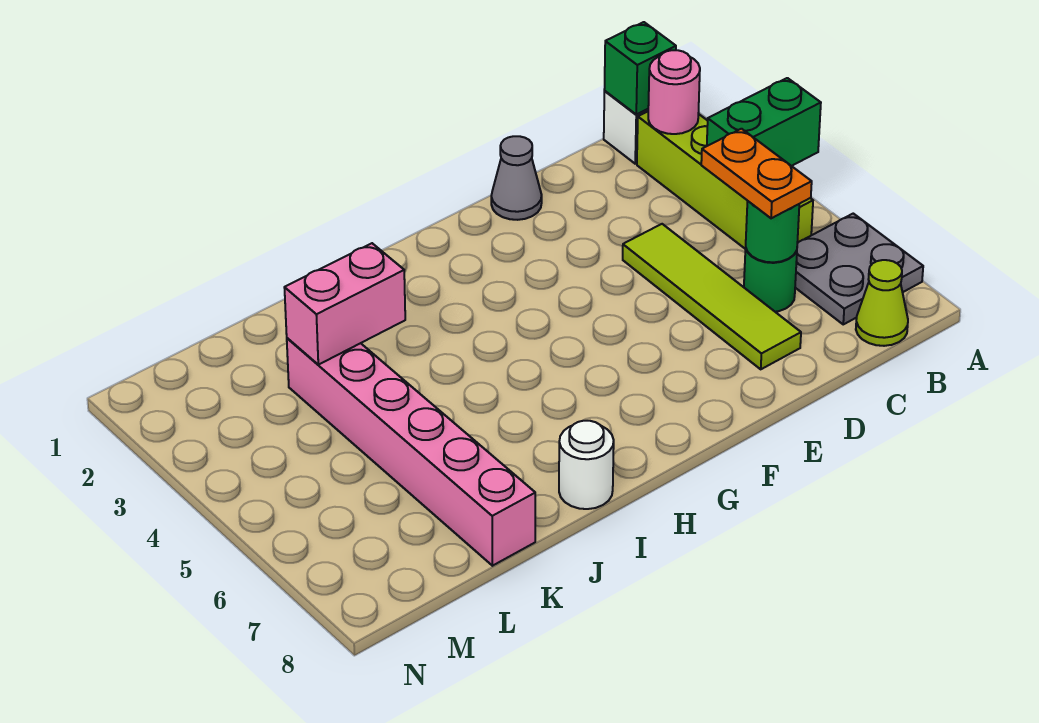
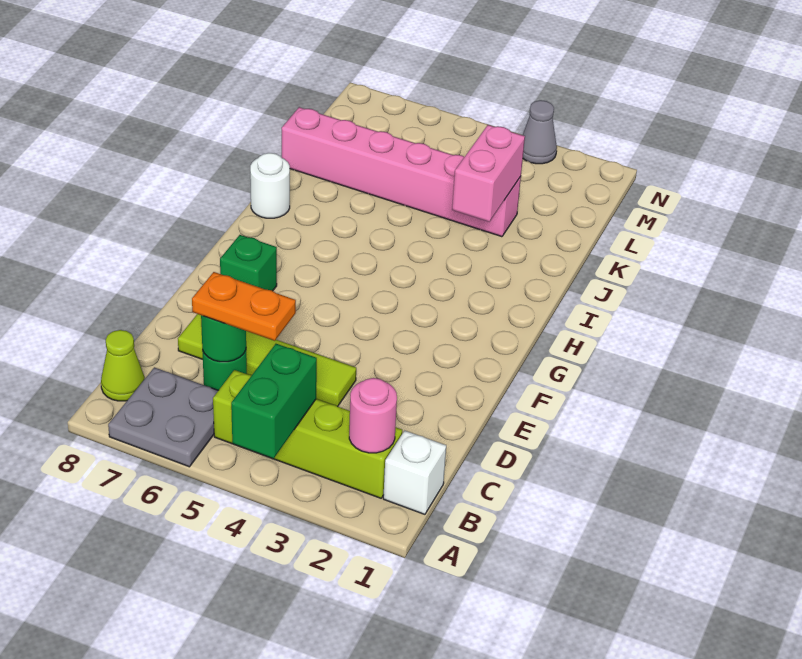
green brick B1 level 2 -> green brick F7 level 1
grey cone E1 level 1 -> grey cone N3 level 1

